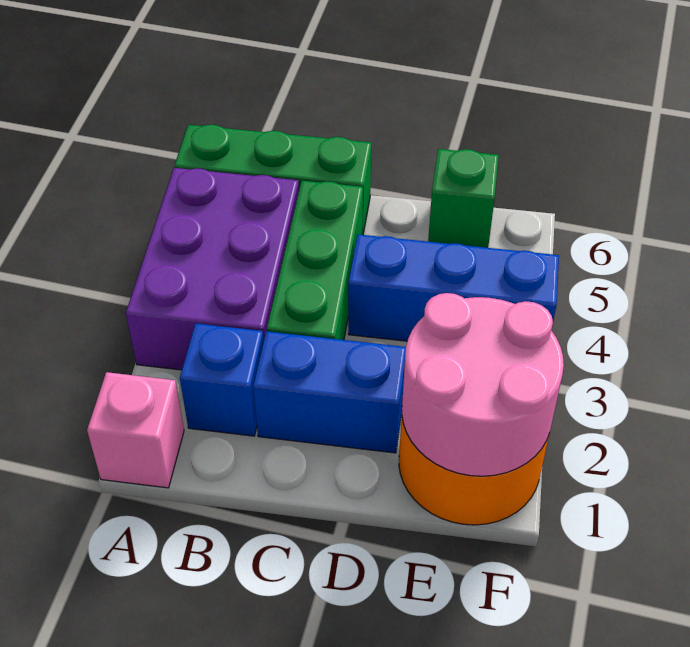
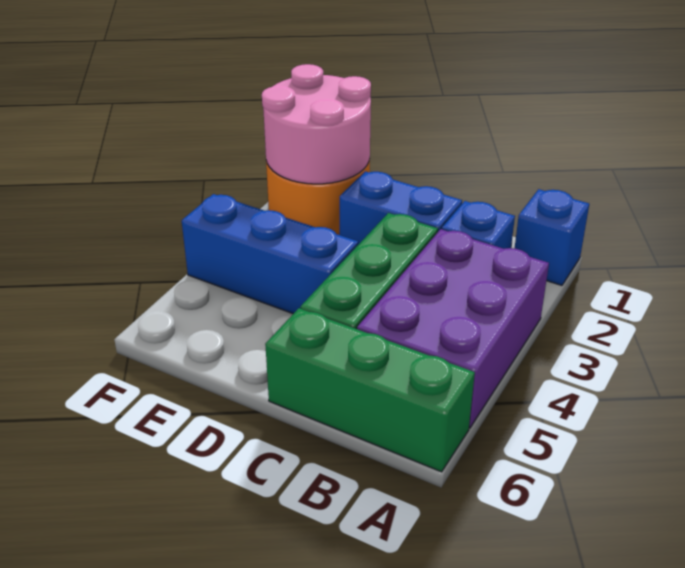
pink brick A1 level 1 -> blue brick A1 level 1
green brick E6 level 1 -> none

